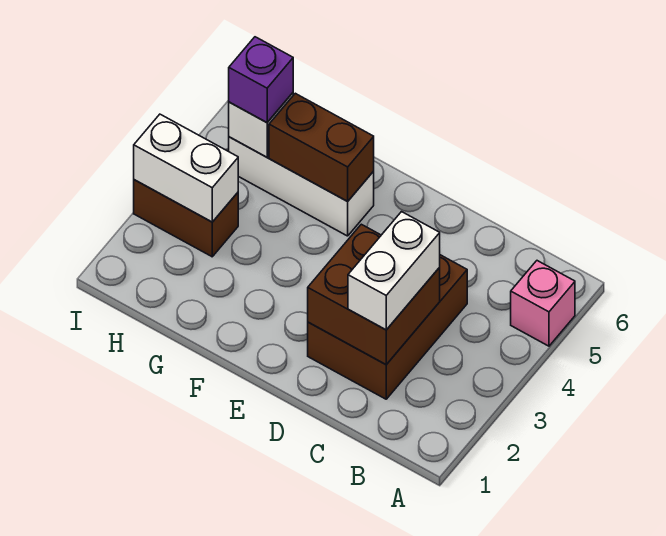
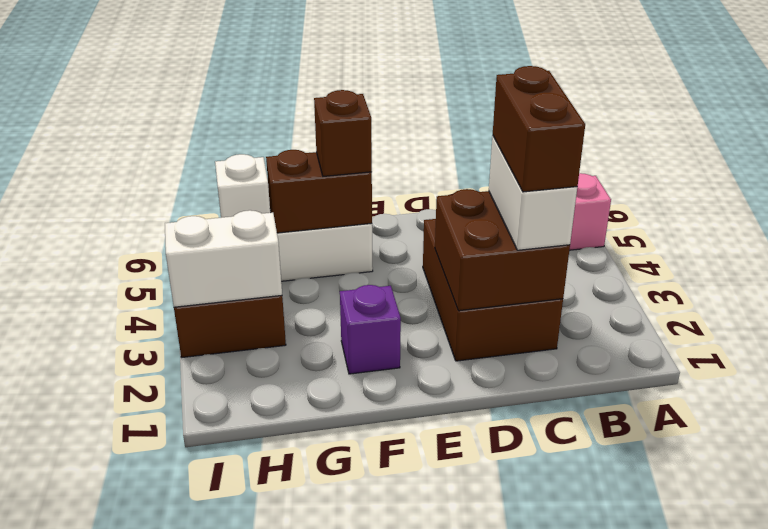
none -> brown brick C2:C3 level 4
none -> brown brick F5 level 3
purple brick H5 level 3 -> purple brick F2 level 1

